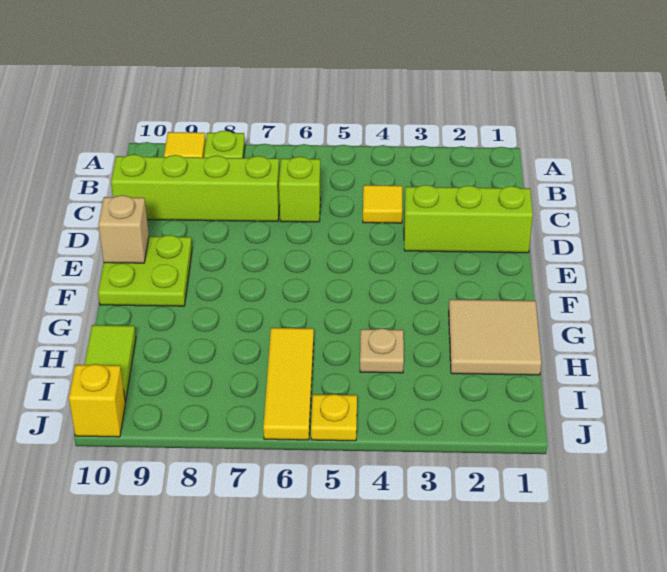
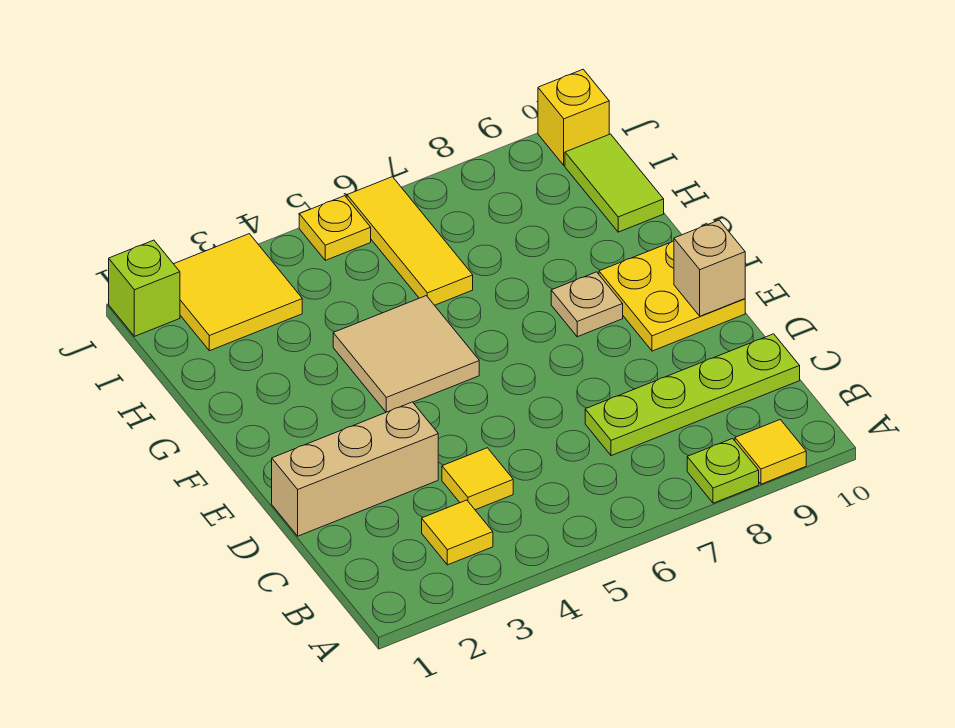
none -> yellow tile B3 level 1
lime brick C6 level 1 -> lime brick J1 level 1
lime brick C7:C10 level 1 -> lime plate C7:C10 level 1
lime brick D1:D3 level 1 -> tan brick D1:D3 level 1
lime plate E9:F10 level 1 -> yellow plate E9:F10 level 1
tan tile G1:H2 level 1 -> tan tile F4:G5 level 1
tan plate H4 level 1 -> tan plate F8 level 1
none -> yellow tile I2:J3 level 1

